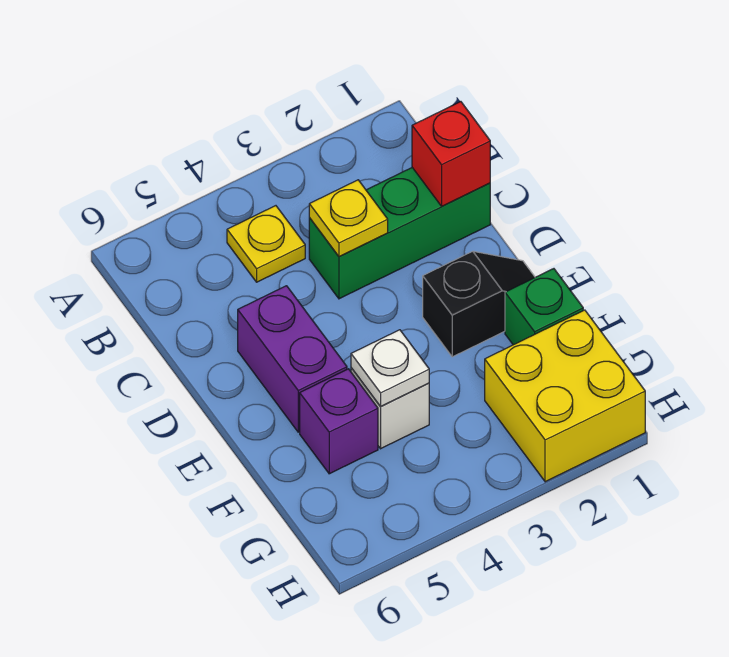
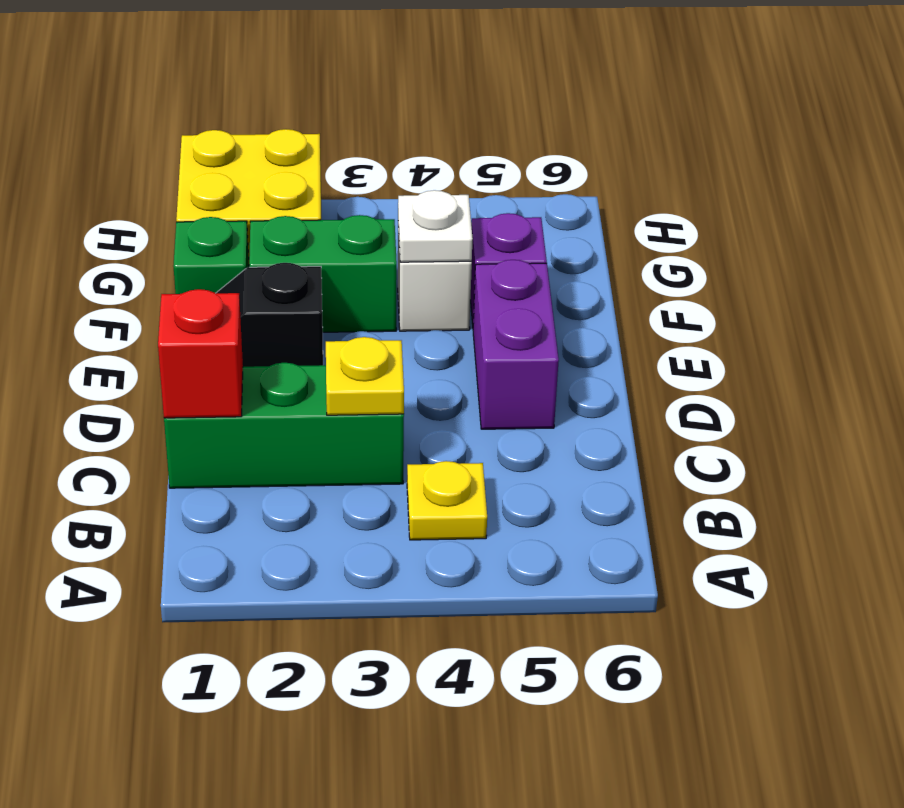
none -> green brick F2:F3 level 1

